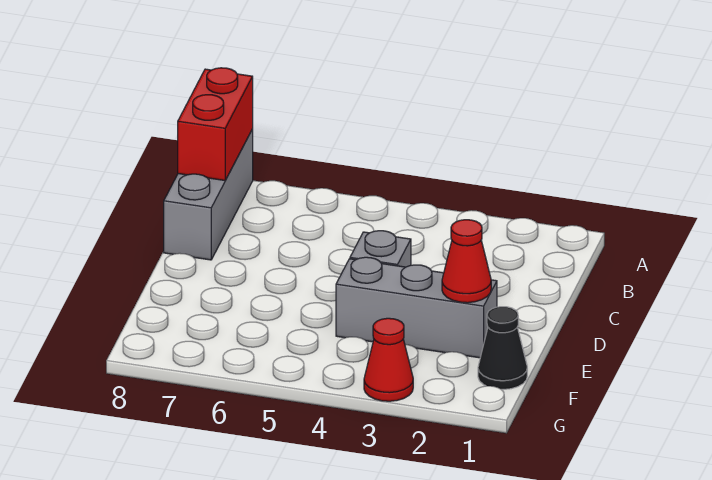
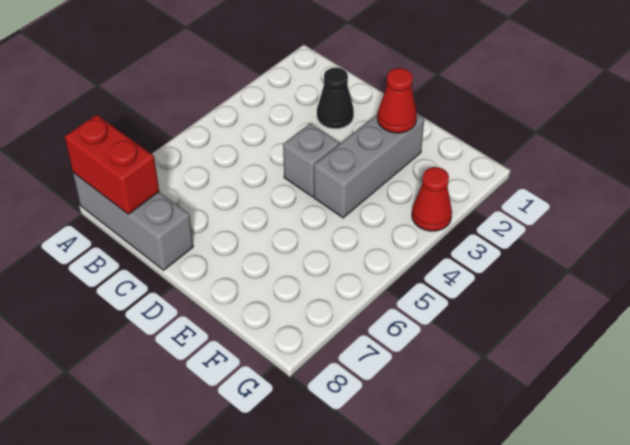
black cone F1 level 1 -> black cone C2 level 1

